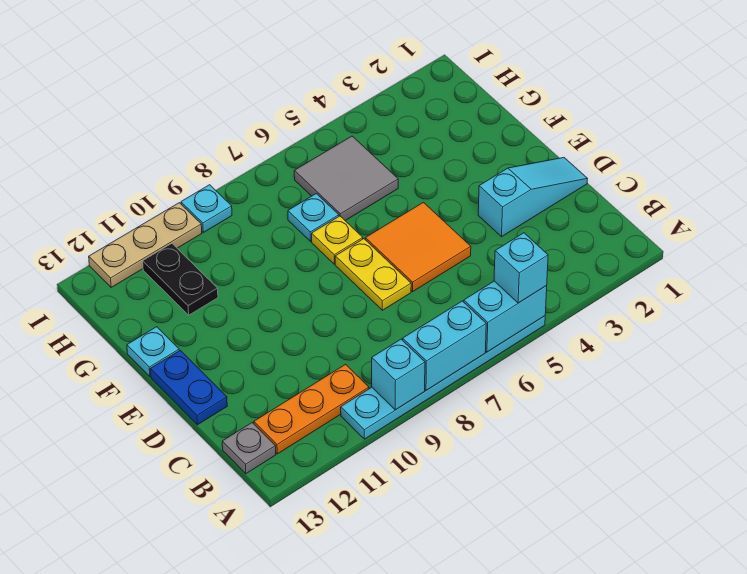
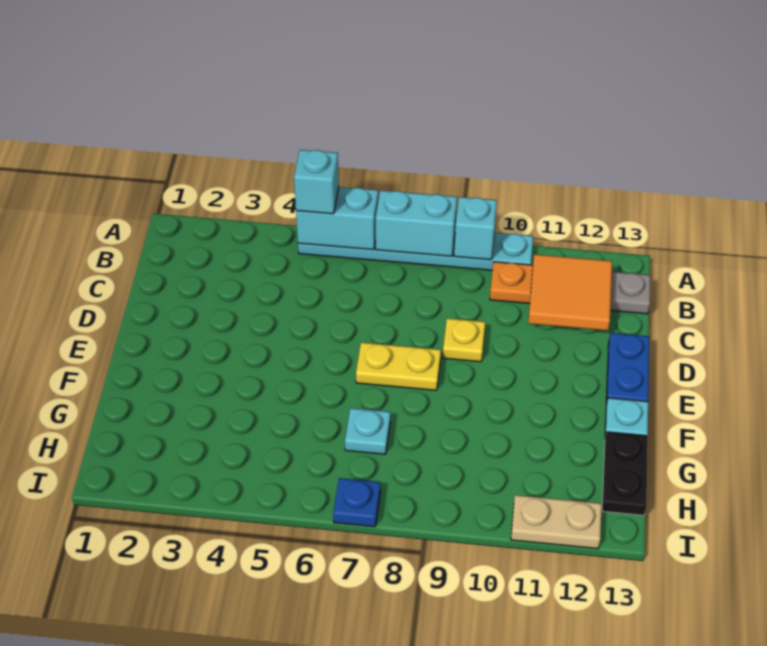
cyan slope D1:D3 level 1 top 3 -> none
orange tile D5:E6 level 1 -> orange tile B11:C12 level 2
yellow plate D7:E7 level 1 -> yellow plate E7:E8 level 1
yellow plate F7 level 1 -> yellow plate D9 level 1
grey tile G5:H6 level 1 -> none
black plate G11:H11 level 1 -> black plate G13:H13 level 1
none -> blue plate I7 level 1
cyan plate I9 level 1 -> none
tan plate I10:I12 level 1 -> tan plate I11:I12 level 1

